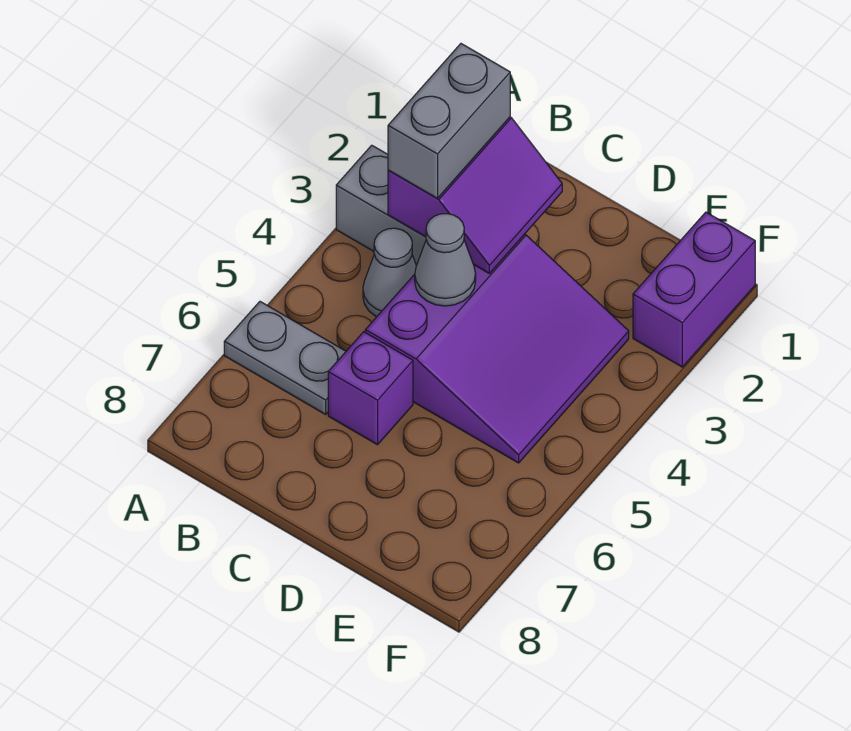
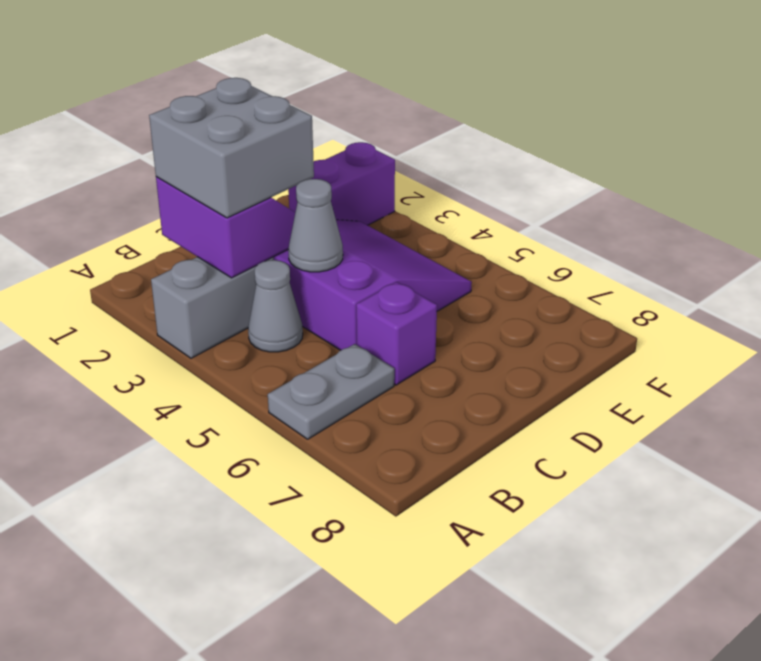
grey brick B2:B3 level 3 -> grey brick B2:C3 level 3
purple brick F1:F2 level 1 -> purple brick E2:F2 level 1

